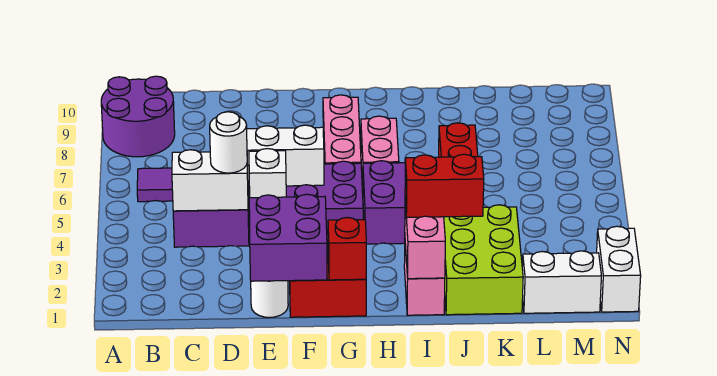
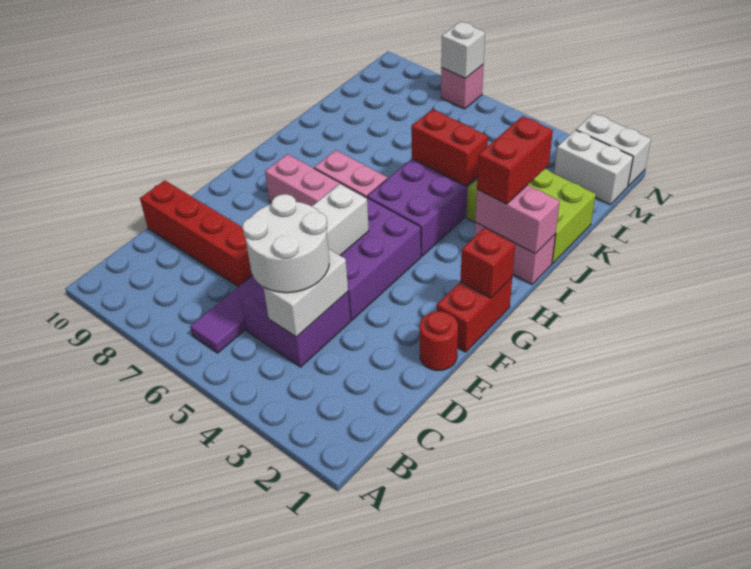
purple round brick A8:B9 level 1 -> none
white round brick D4 level 3 -> white round brick C4:D5 level 3
none -> red brick D7:D10 level 1
white round brick E1 level 1 -> red round brick E1 level 1
purple brick E1:F2 level 2 -> none
white brick E4 level 2 -> white brick N7 level 2
white brick L1:M1 level 1 -> white brick M1:M2 level 1
none -> pink brick N7 level 1

